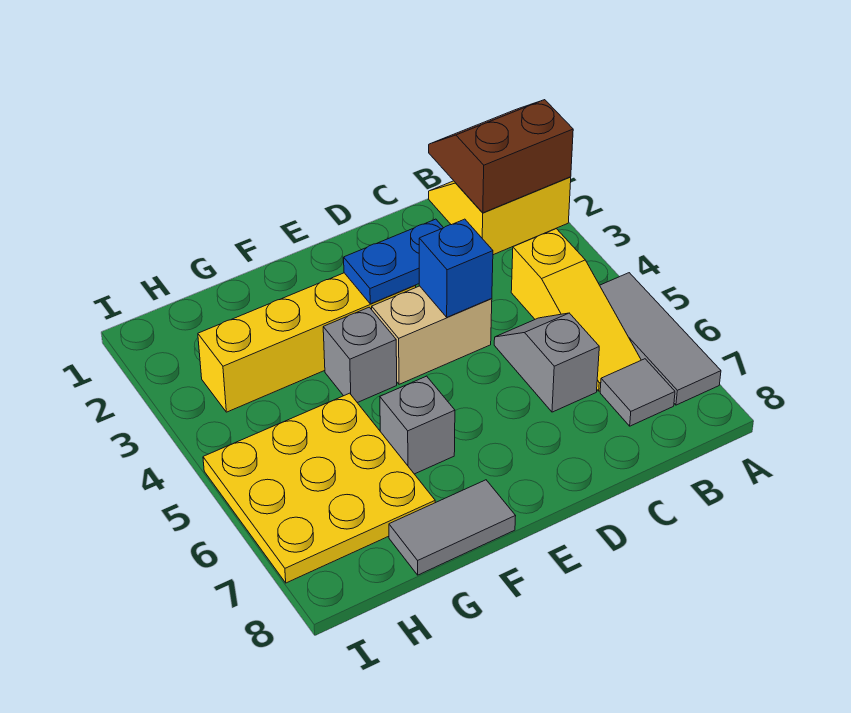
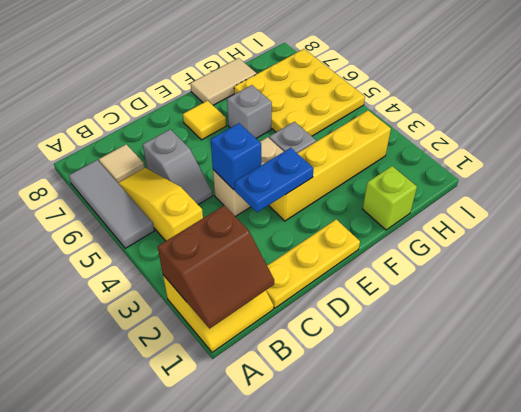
grey tile B7 level 1 -> tan tile B7 level 1
none -> yellow plate C1:E1 level 1
none -> yellow tile E7 level 1
grey tile F8:G8 level 1 -> tan tile F8:G8 level 1
none -> lime brick G1 level 1

